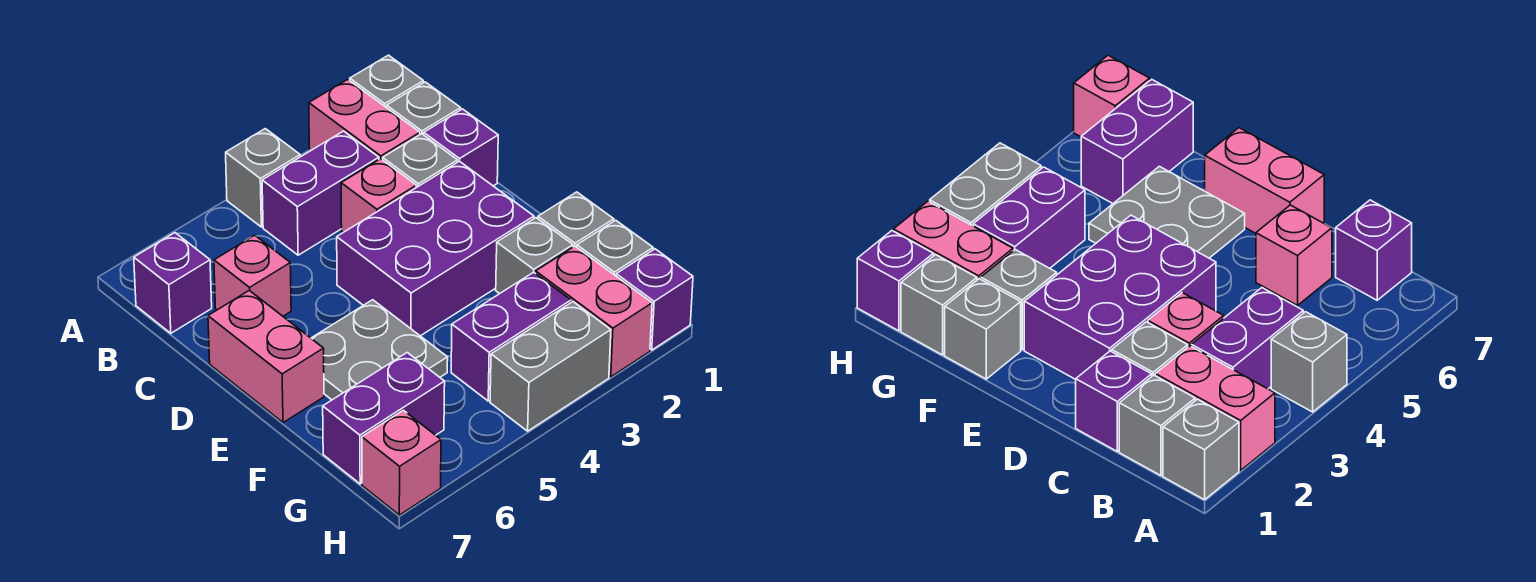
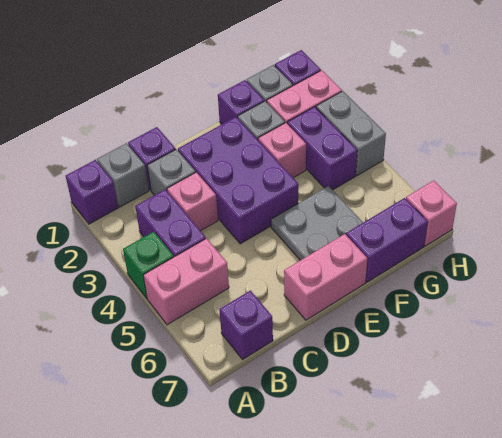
grey brick A1 level 1 -> purple brick A1 level 1
pink brick A2:B2 level 1 -> pink brick A5:B5 level 1
grey brick A4 level 1 -> green brick A4 level 1
pink brick C6 level 1 -> pink brick F3 level 1
grey brick F1 level 1 -> purple brick F1 level 1
purple brick G6:G7 level 1 -> purple brick F7:G7 level 1

